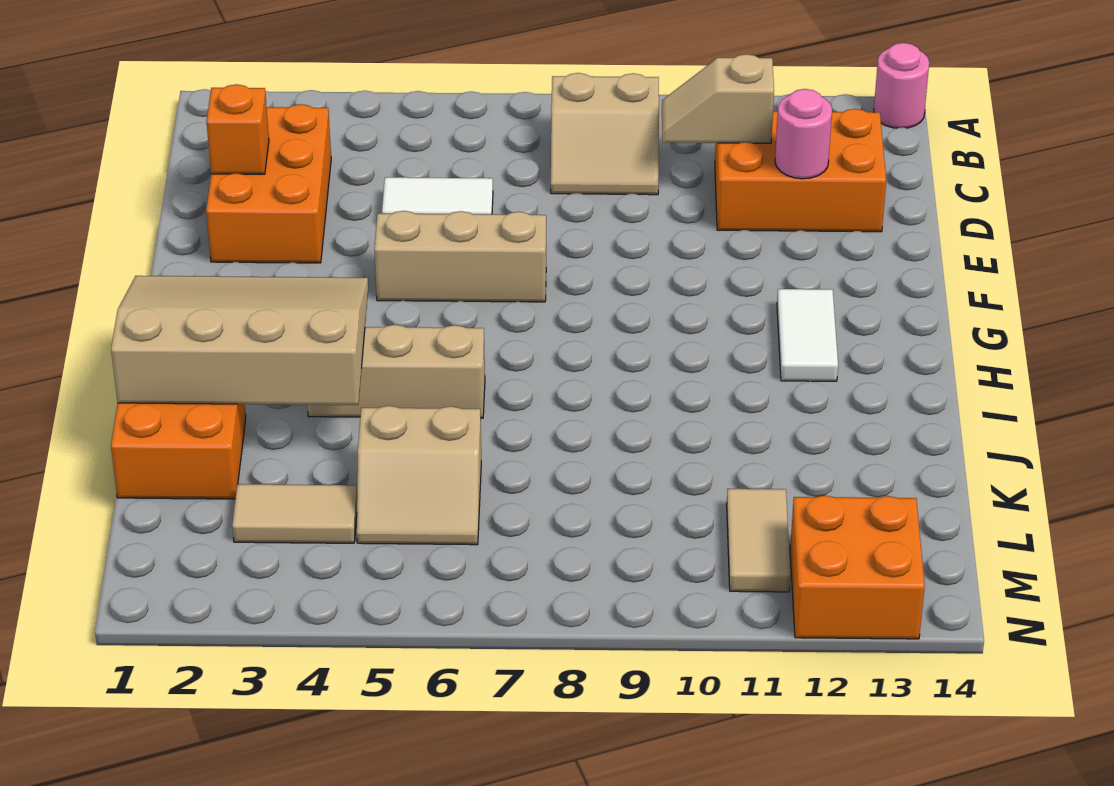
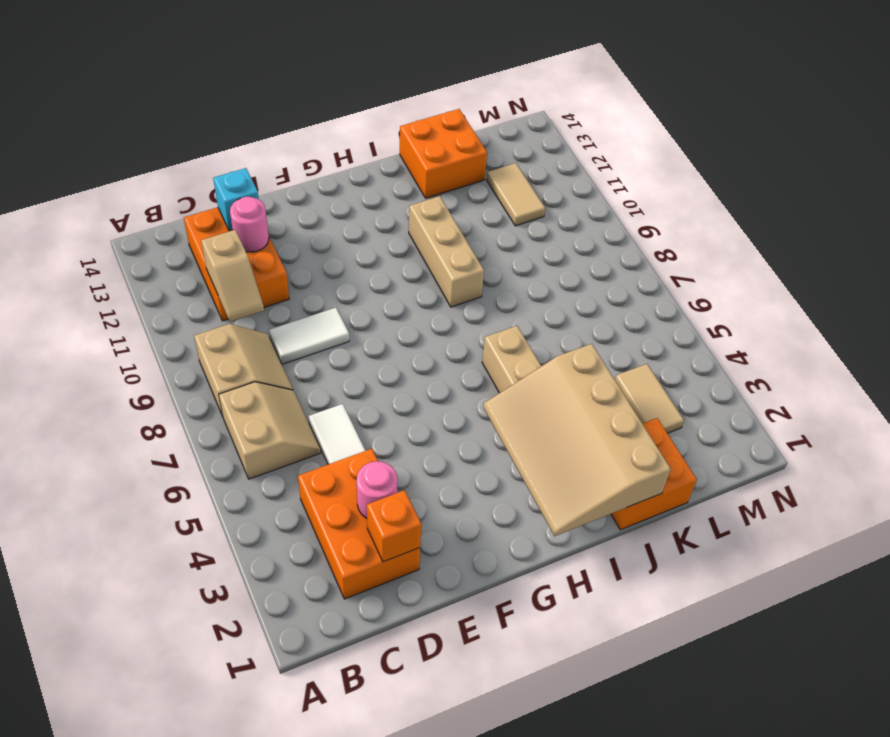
pink round brick A14 level 1 -> pink round brick D3 level 2
orange brick C2:E3 level 1 -> orange brick C2:D4 level 1
none -> cyan brick D13 level 2
tan brick F5:F7 level 1 -> tan brick I9:I11 level 1
white tile G12:H12 level 1 -> white tile D9:E9 level 1
tan slope K5:L6 level 1 top K -> tan slope B6:C7 level 1 top B
tan tile L11:M11 level 1 -> tan tile L11:L12 level 1
orange brick M12:N13 level 1 -> orange brick J13:K14 level 1

